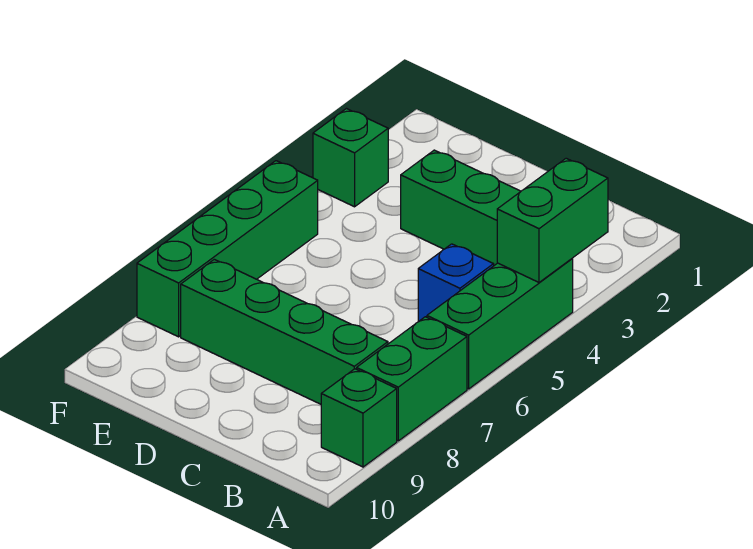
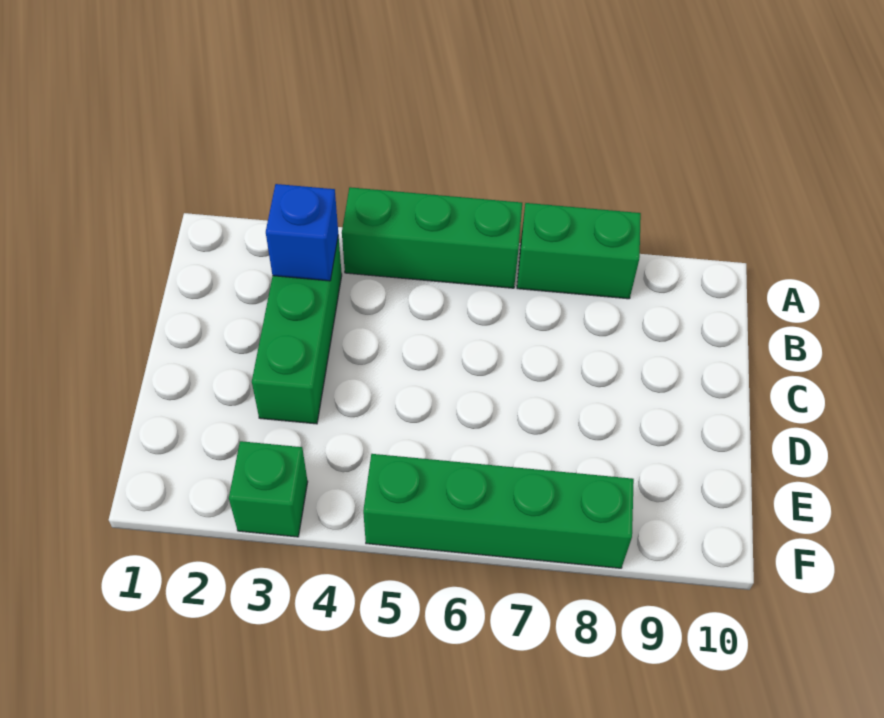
green brick A3:A4 level 2 -> none
green brick A9 level 1 -> none
blue brick B5 level 1 -> blue brick B3 level 2
green brick B8:E8 level 1 -> none

